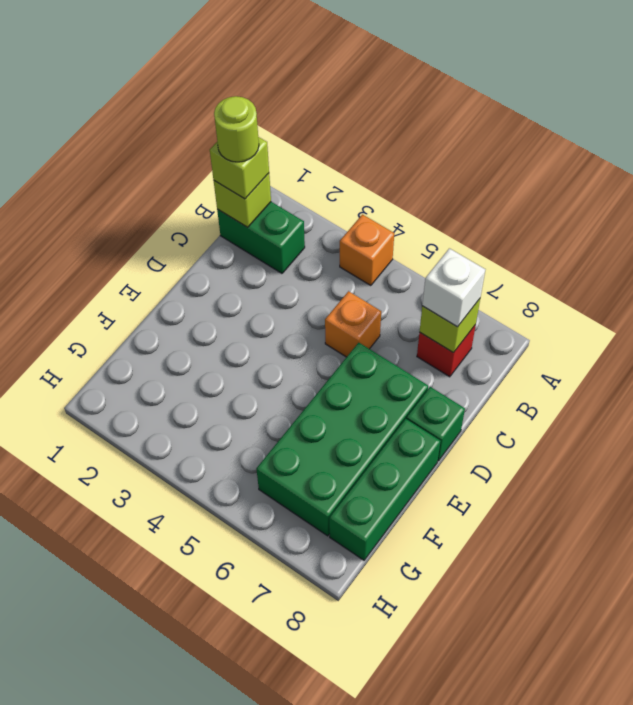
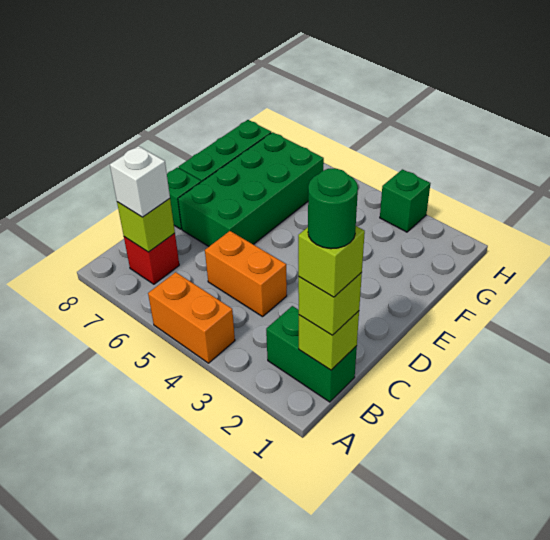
orange brick A4 level 1 -> orange brick A4:A5 level 1
lime round brick B1 level 4 -> lime brick B1 level 4
none -> green round brick B1 level 5
orange brick C5 level 1 -> orange brick C4:C5 level 1
none -> green brick H3 level 1

